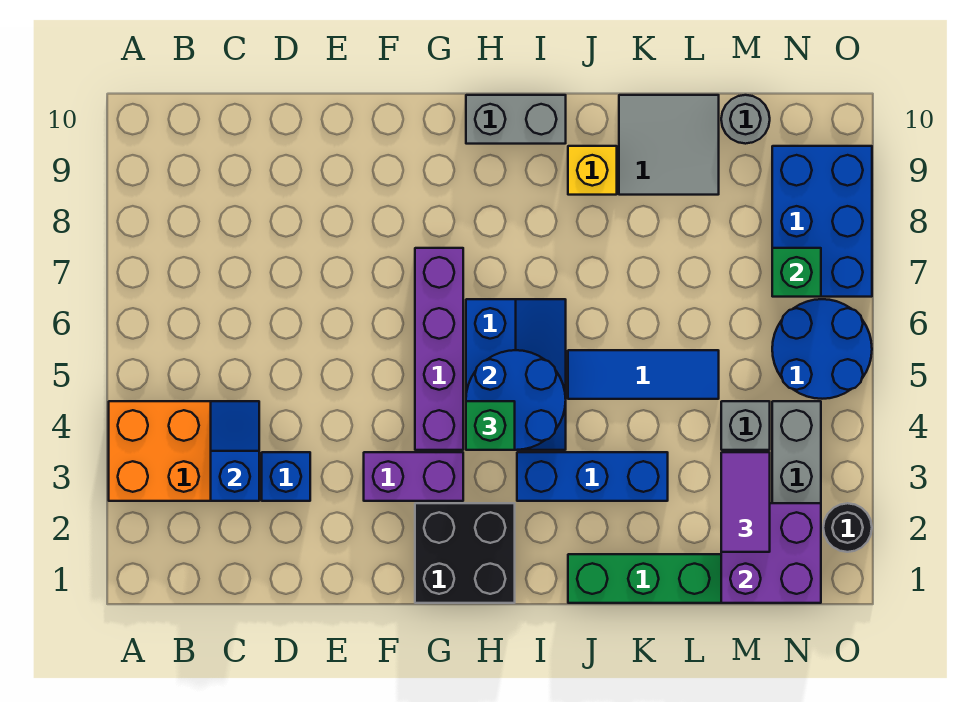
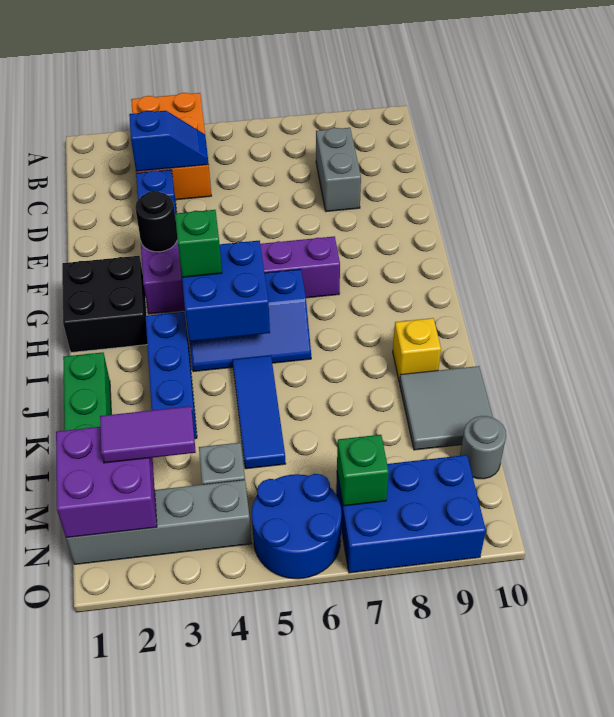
blue round brick H4:I5 level 2 -> blue brick H4:I5 level 2
grey brick H10:I10 level 1 -> grey brick C8:D8 level 1
black round brick O2 level 1 -> black round brick F3 level 2

